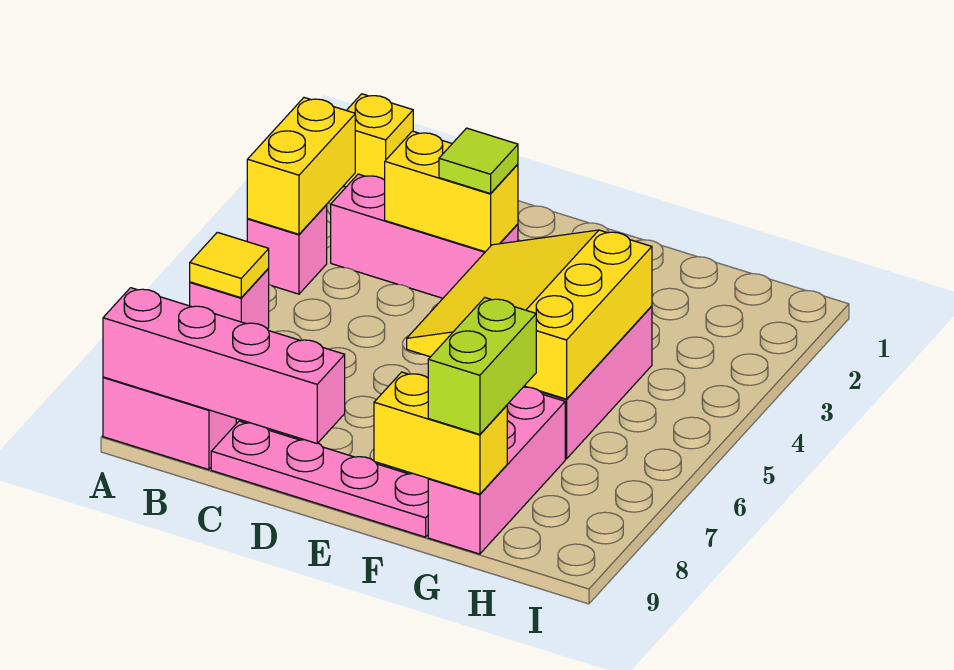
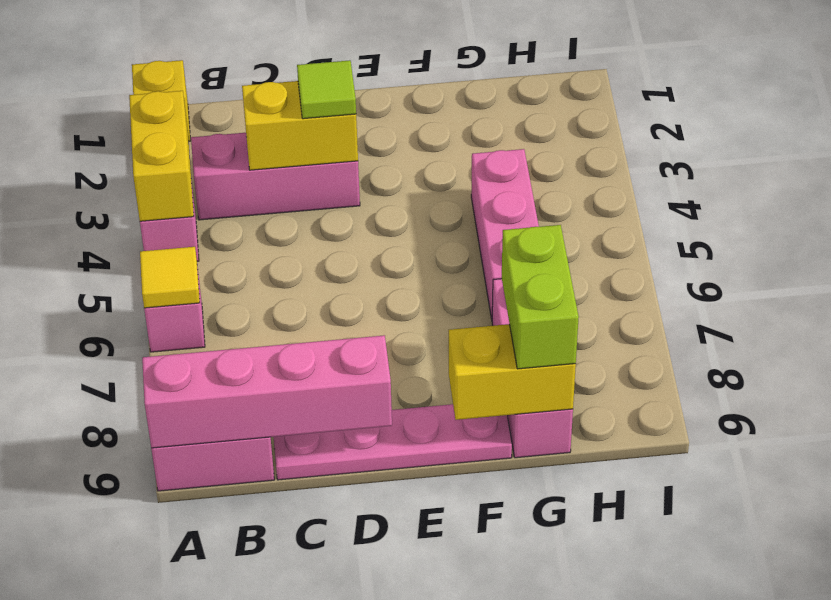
yellow slope E4:G6 level 2 top G -> none

